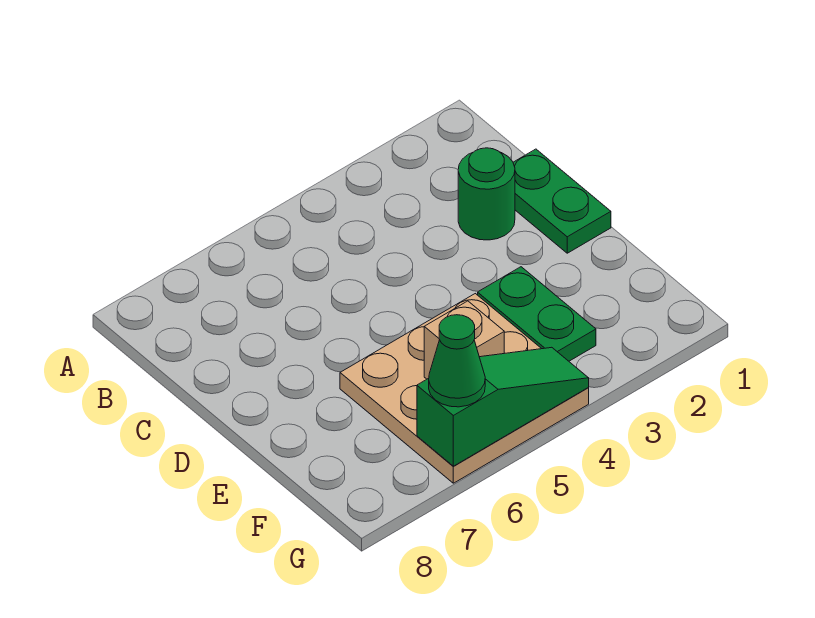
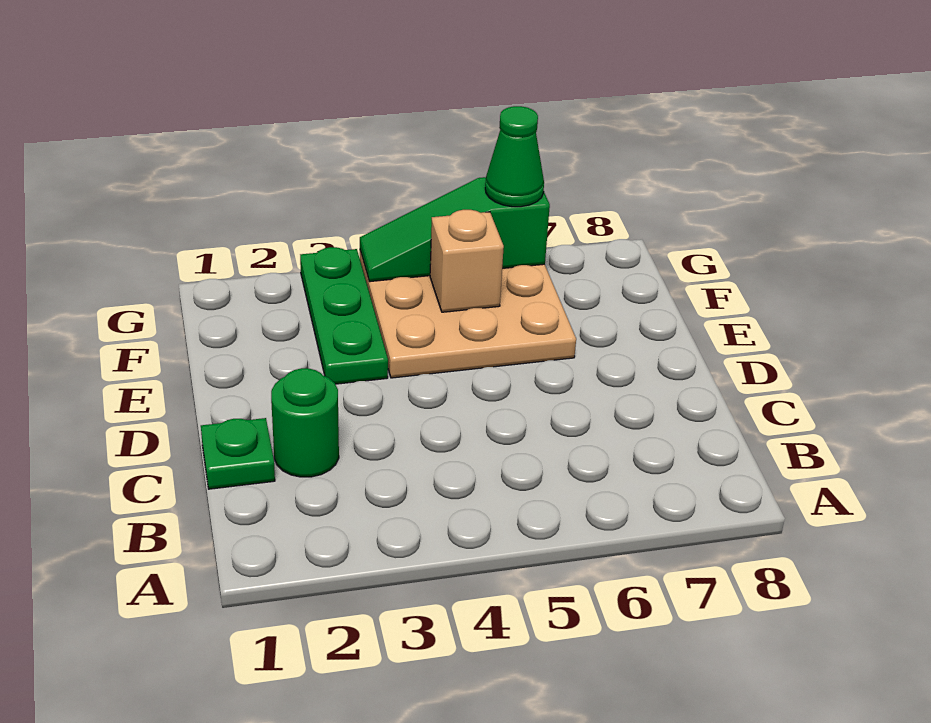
green plate C1:D1 level 1 -> green plate C1 level 1
green plate E3:F3 level 1 -> green plate E3:G3 level 1

